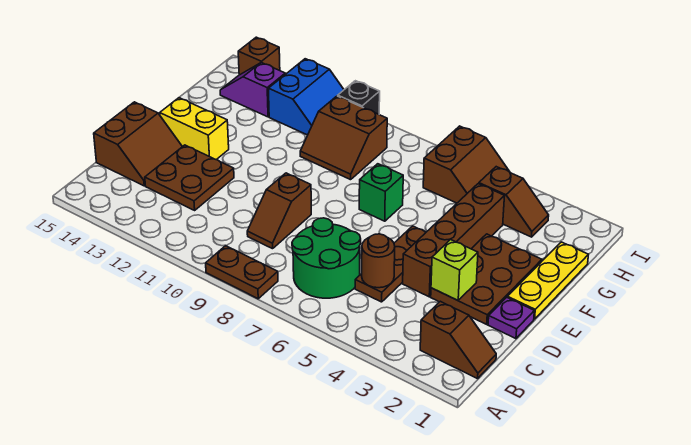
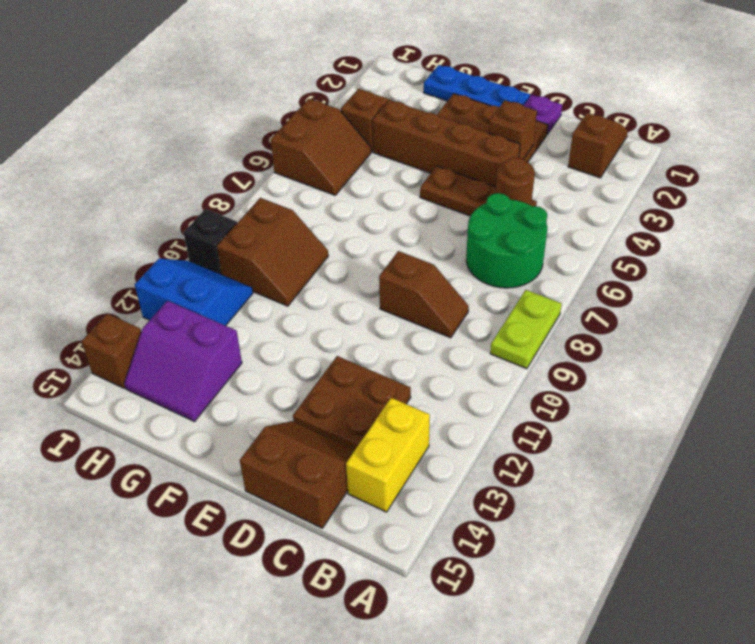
brown plate A8:A9 level 1 -> lime plate A8:A9 level 1
lime brick D3 level 2 -> brown brick D3 level 2
yellow plate E1:G1 level 1 -> blue plate E1:G1 level 1
yellow brick E13:E14 level 1 -> yellow brick B13:B14 level 1
green brick F7 level 1 -> none
brown slope H5:I6 level 1 top 6 -> brown slope H5:I6 level 1 top I
purple slope H13:H14 level 1 top 13 -> purple slope G13:H14 level 1 top 13

